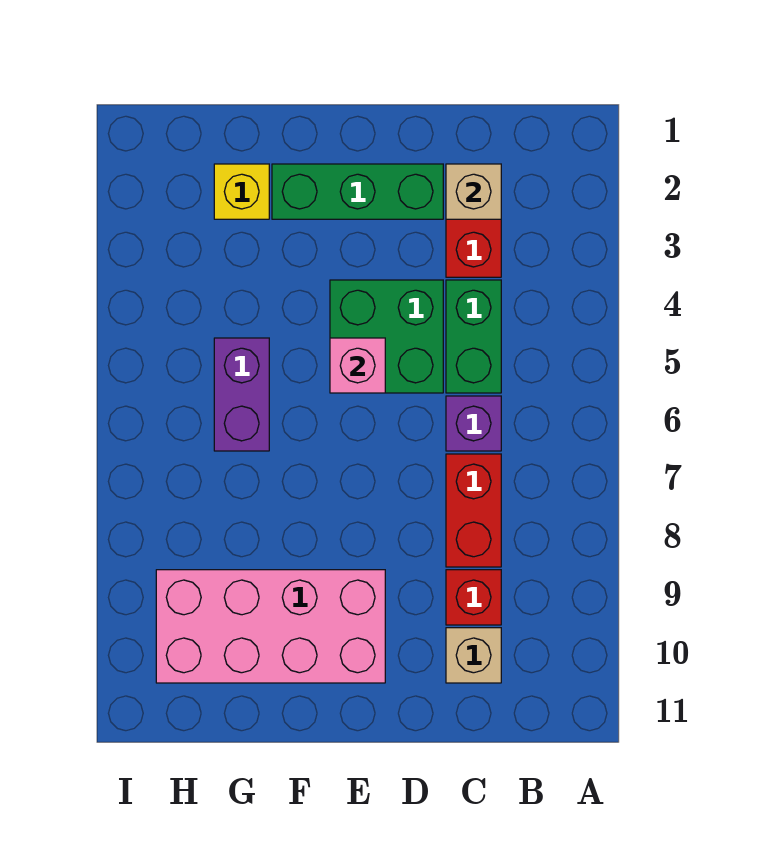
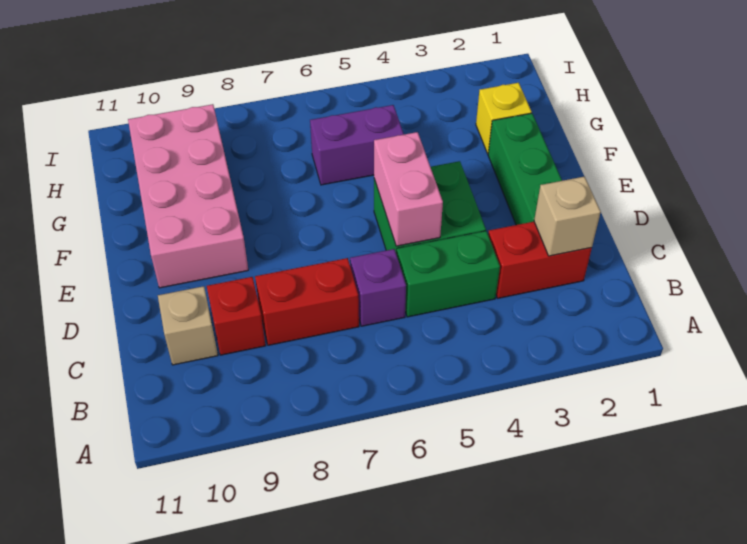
pink brick E5 level 2 -> pink brick D5:E5 level 2

